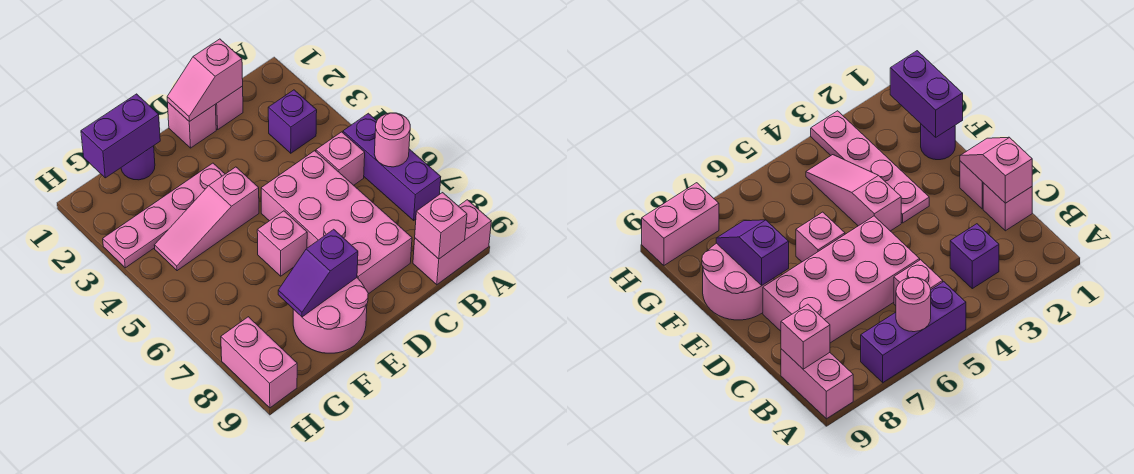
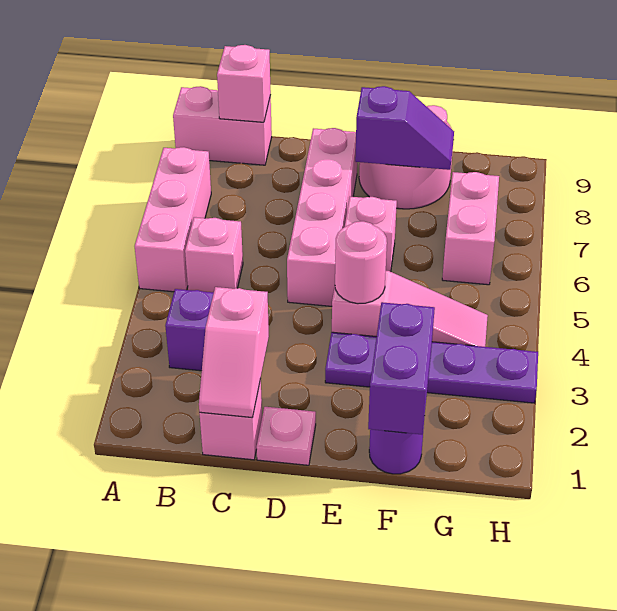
purple brick A5:A7 level 1 -> pink brick A5:A7 level 1
pink round brick A6 level 2 -> pink round brick E4 level 2
pink slope C1:D1 level 2 top C -> pink slope C1:C2 level 2 top 2
pink brick C5:D8 level 1 -> pink brick D5:D8 level 1
pink brick D1 level 1 -> pink plate D1 level 1
pink plate E3:H3 level 1 -> purple plate E3:H3 level 1
purple brick F1:G1 level 2 -> purple brick F1:F2 level 2
pink brick H8:H9 level 1 -> pink brick G6:G7 level 1

